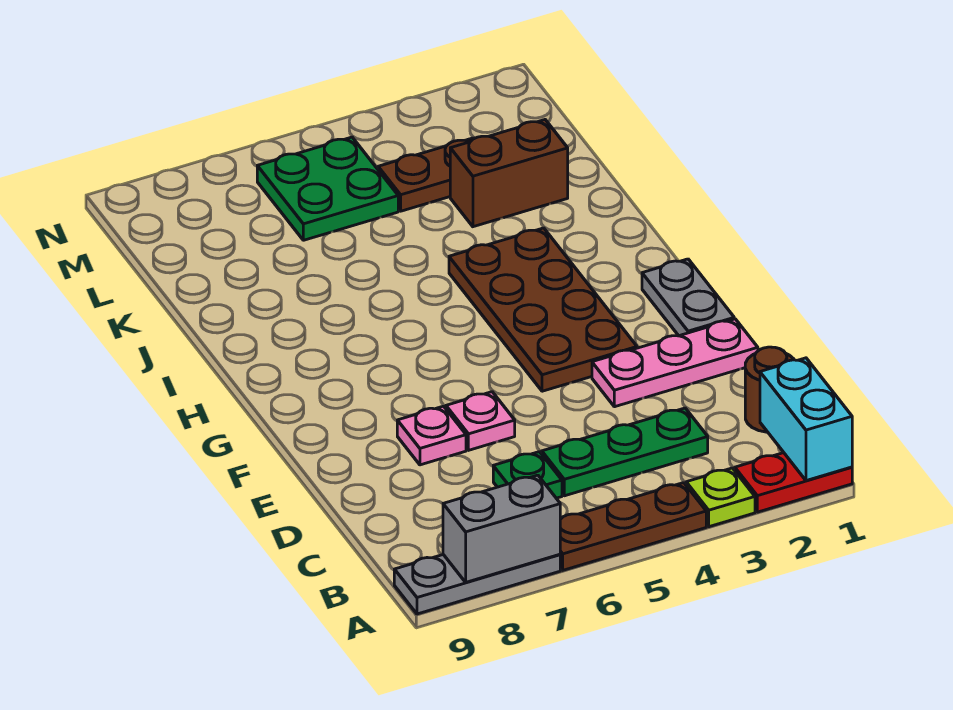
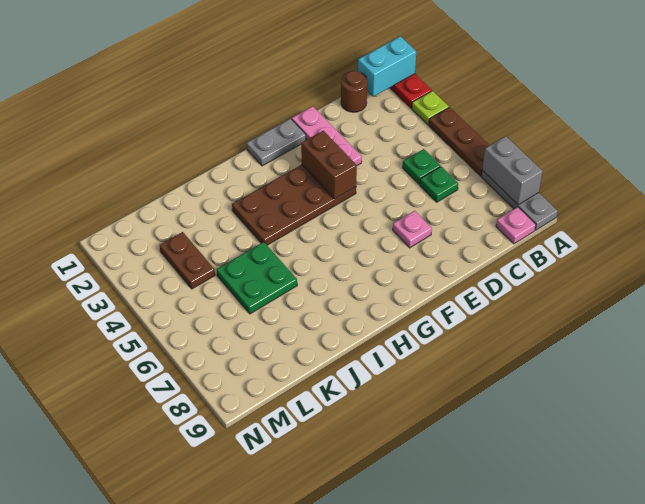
green plate C3:C5 level 1 -> green plate C5 level 1
pink plate E6 level 1 -> pink plate B9 level 1
brown brick K2:K3 level 1 -> brown brick F3:F4 level 2
green plate L5:M6 level 1 -> green plate J5:K6 level 1

